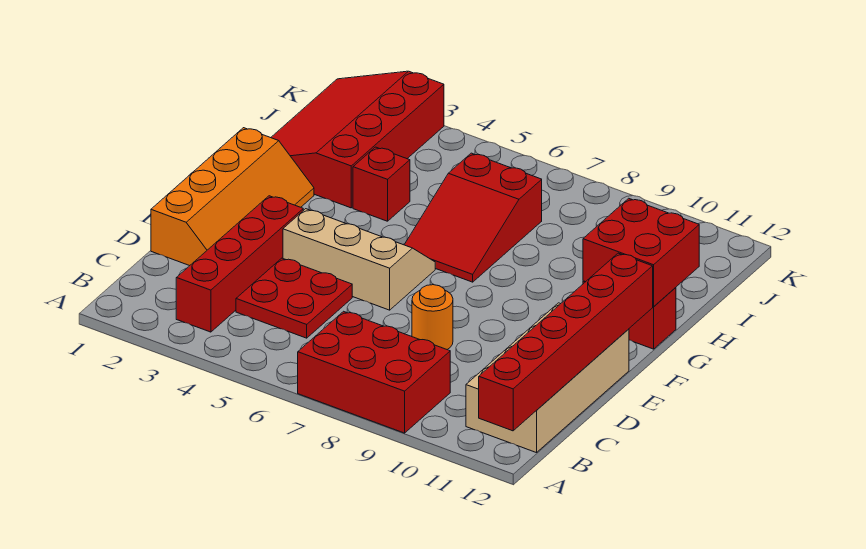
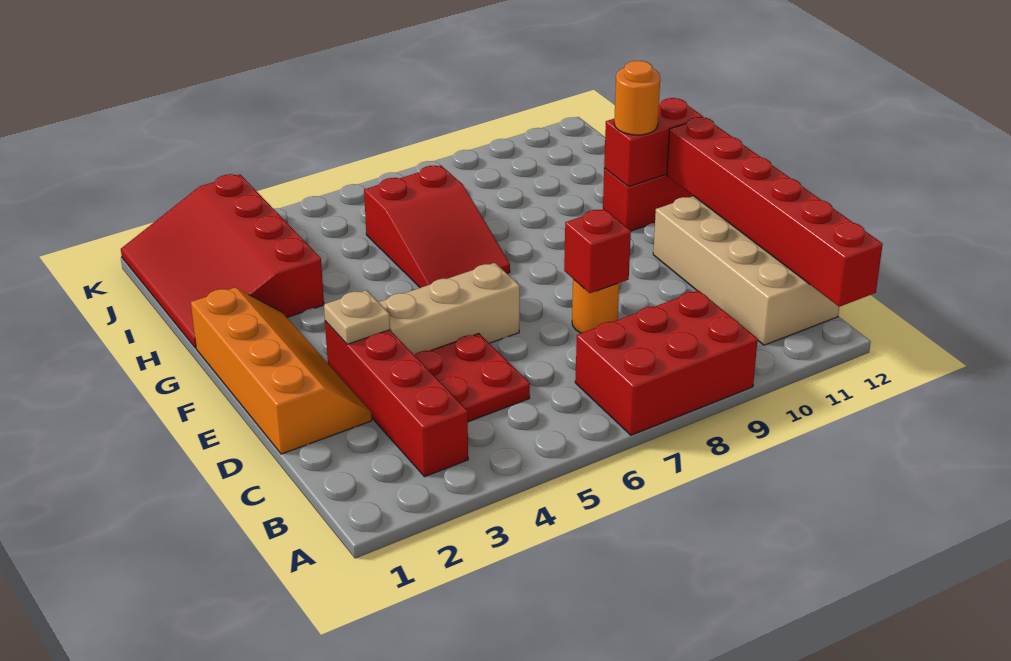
none -> tan plate E3 level 2
red brick G11:H12 level 2 -> red brick G11:G12 level 2
none -> orange round brick G11 level 3
red brick H4 level 1 -> red brick D8 level 2

